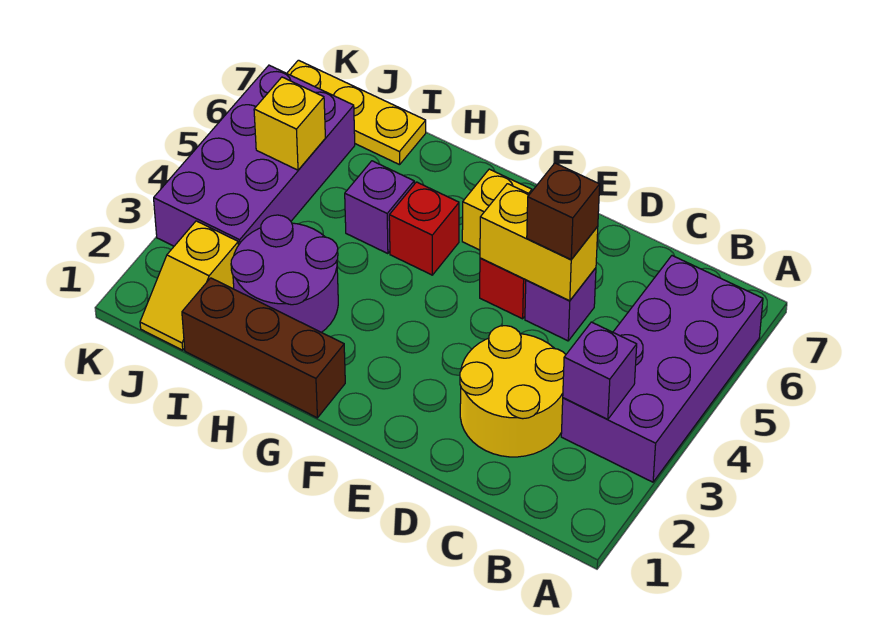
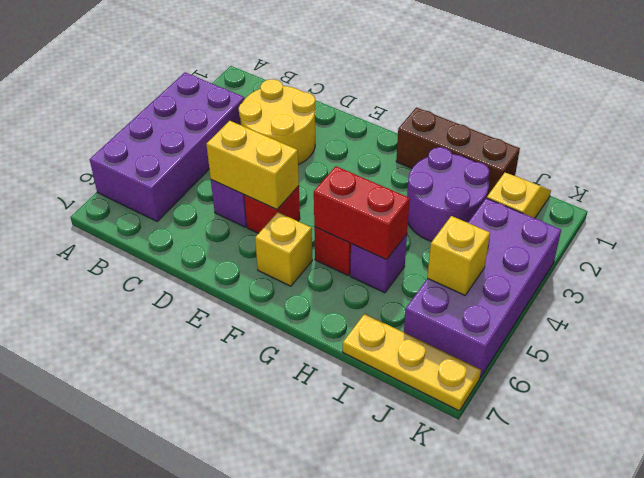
purple brick B3 level 2 -> none
brown brick D5 level 3 -> none
none -> red brick G5:H5 level 2

